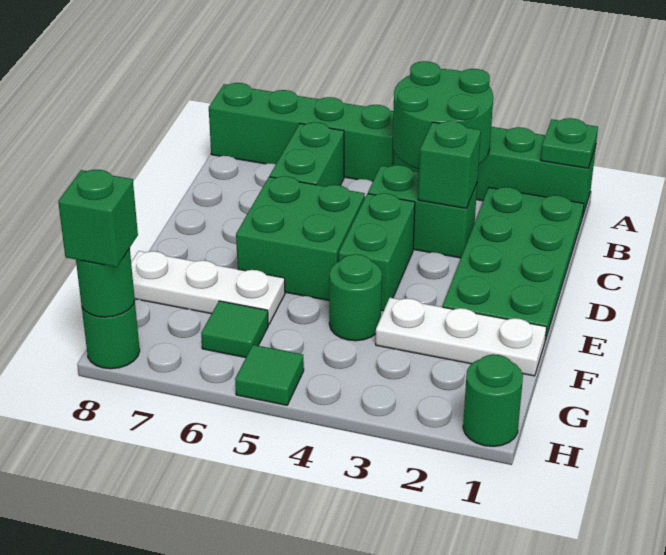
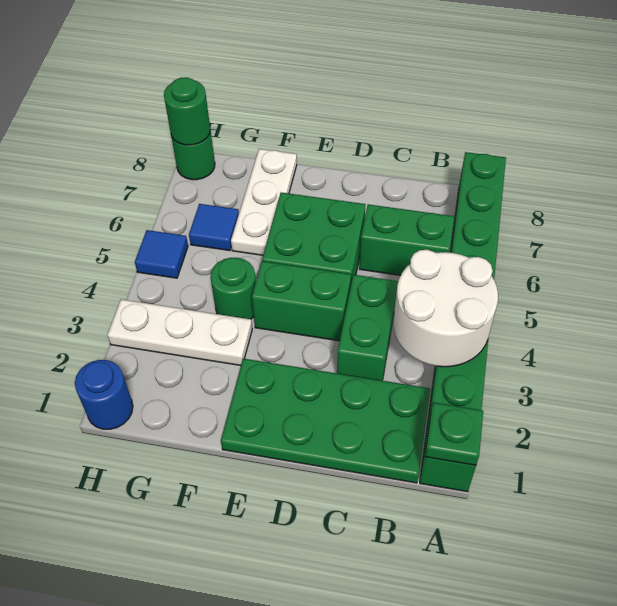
green round brick A3:B4 level 2 -> white round brick A3:B4 level 2
green brick C3 level 2 -> none
white plate F1:F3 level 1 -> white plate F3:H3 level 1
green tile G6 level 1 -> blue tile G6 level 1
green round brick H1 level 1 -> blue round brick H1 level 1
green tile H5 level 1 -> blue tile H5 level 1
green brick H8 level 3 -> none

